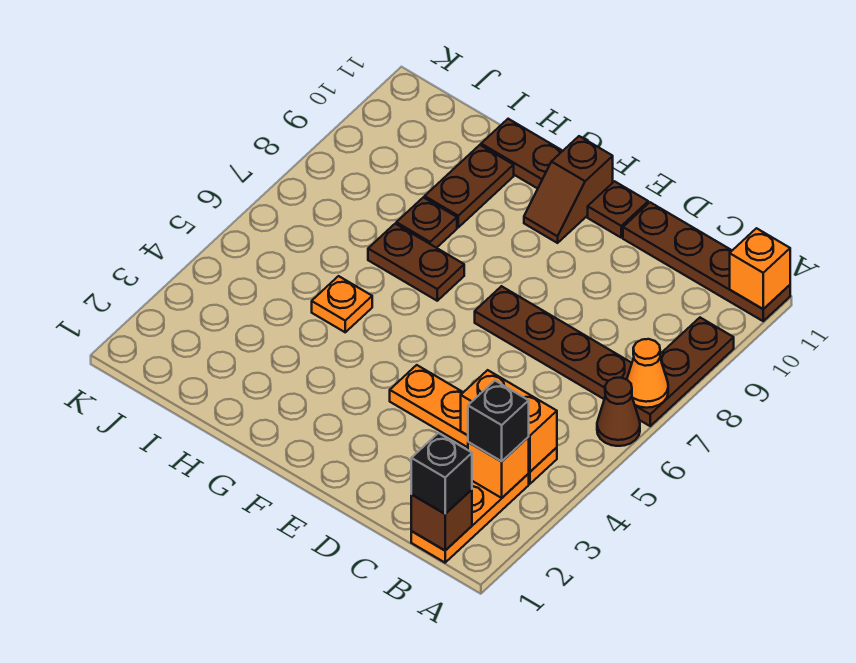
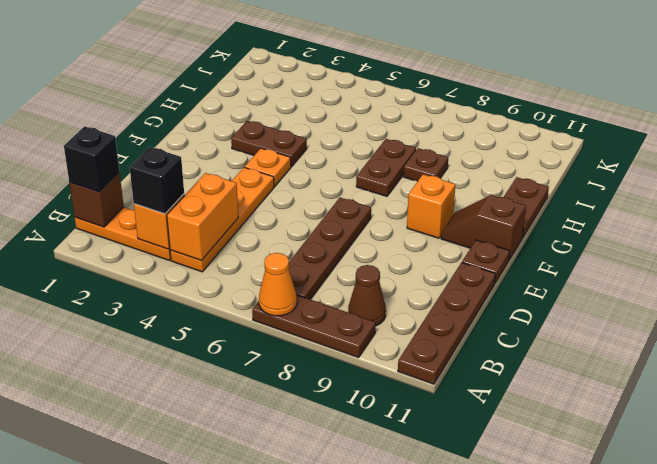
brown cone A6 level 1 -> brown cone B9 level 1
orange brick A11 level 2 -> orange brick F9 level 1
orange plate H5 level 1 -> orange plate F4 level 1
brown plate H9:H10 level 1 -> brown plate G3:G4 level 1

